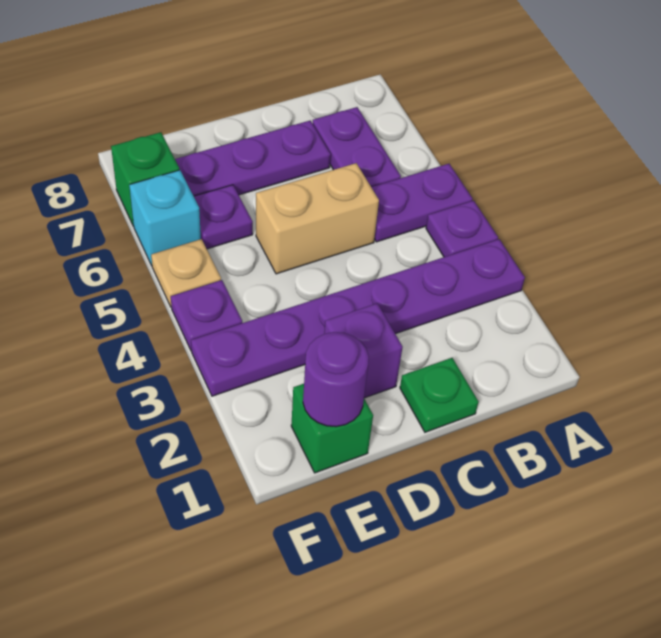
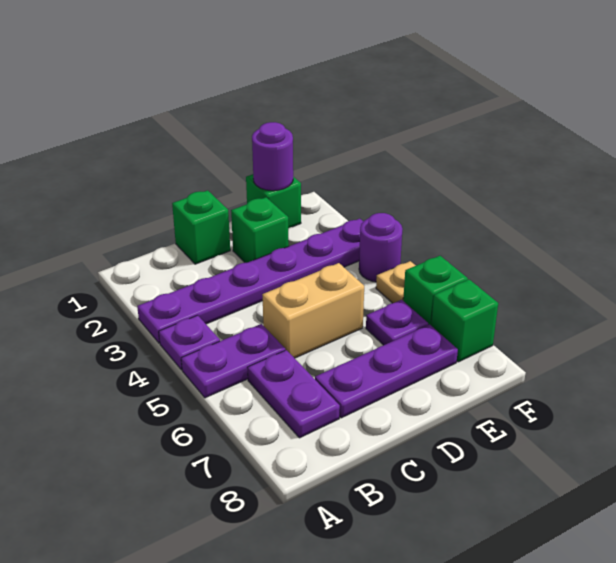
green plate C1 level 1 -> green brick C1 level 1
purple brick D2 level 1 -> green brick D2 level 1
purple plate F4 level 1 -> purple round brick F4 level 1
cyan brick F6 level 1 -> green brick F6 level 1

